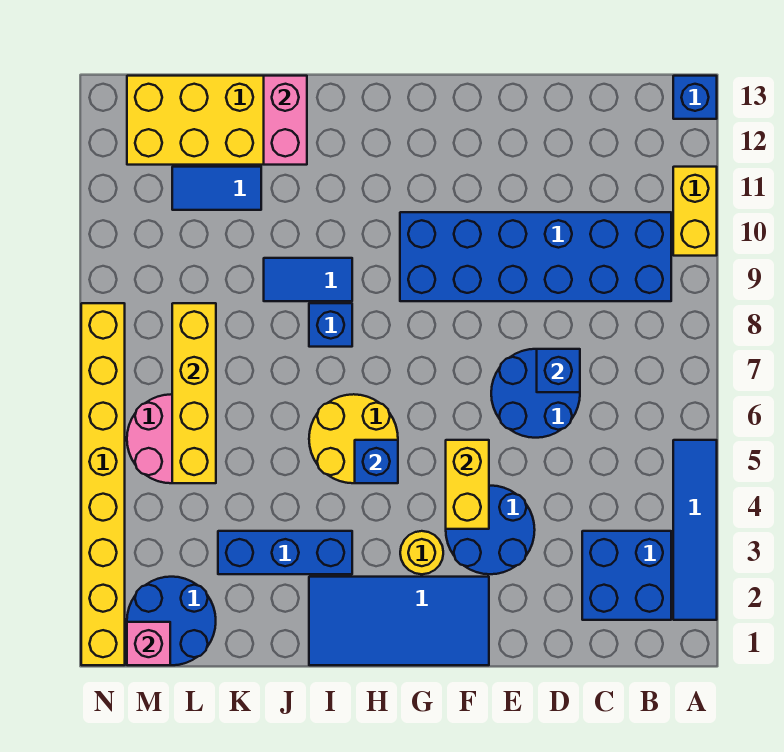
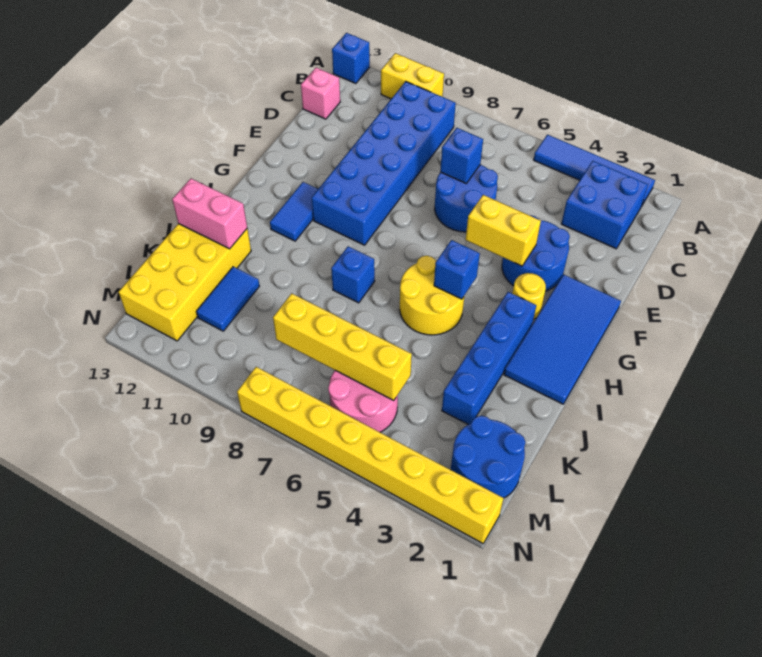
blue brick I3:K3 level 1 -> blue brick H3:K3 level 1
blue tile I9:J9 level 1 -> blue tile G11:H11 level 1
pink brick M1 level 2 -> pink brick C13 level 1

